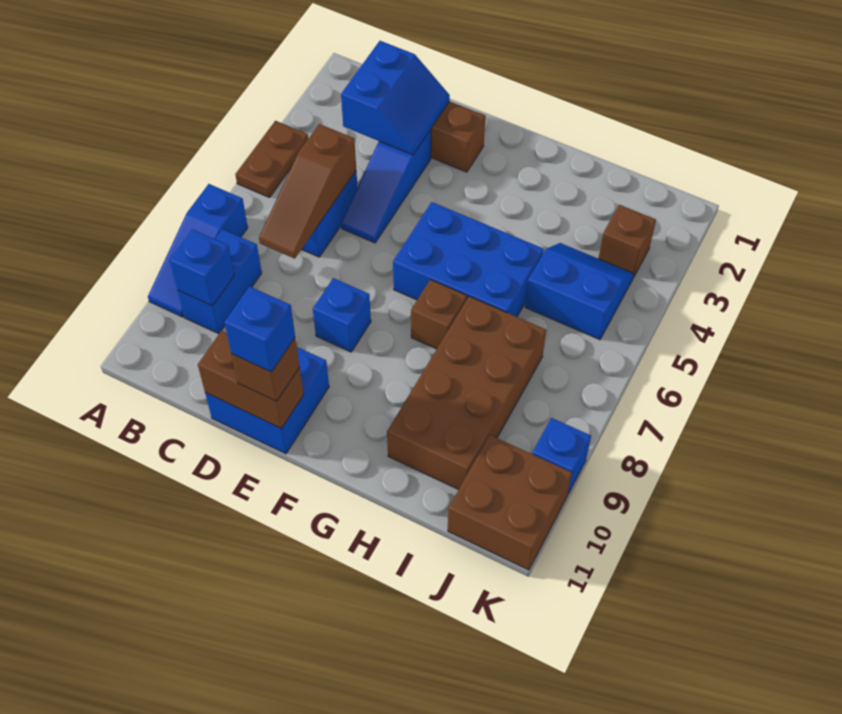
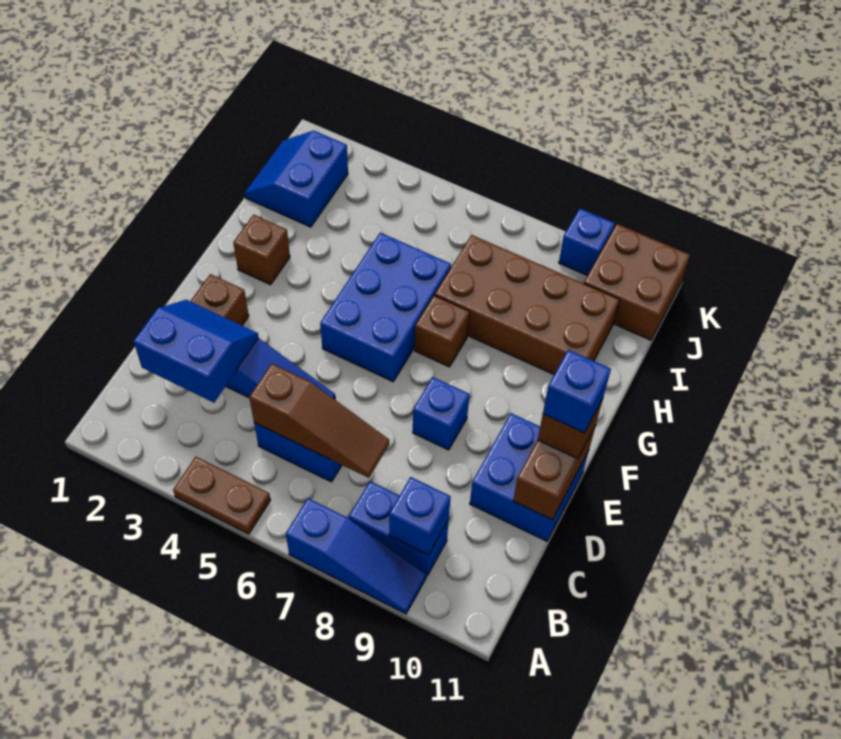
blue slope I4:J5 level 1 top 5 -> blue slope I1:J2 level 1 top 2
brown brick J3 level 1 -> brown brick G2 level 1

